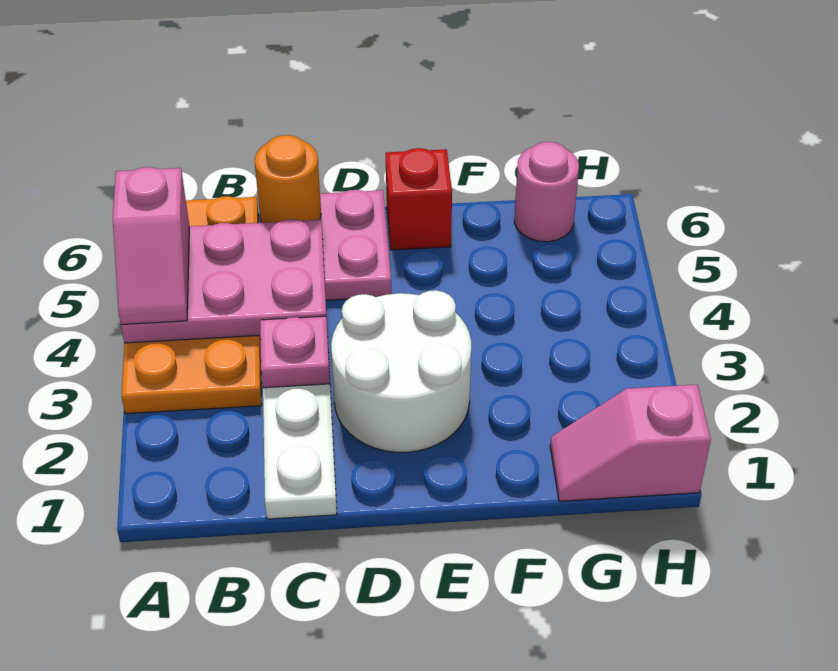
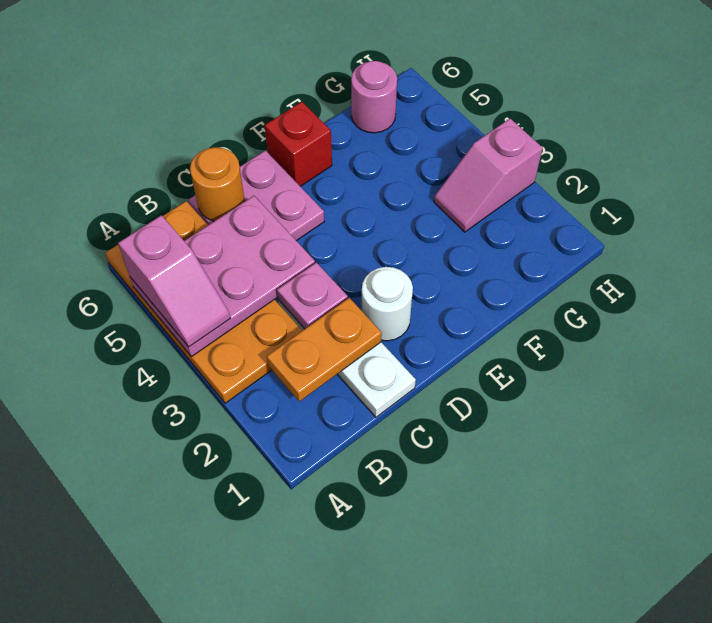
none -> orange plate B2:C2 level 2
white round brick D2:E3 level 1 -> white round brick D2 level 1
pink slope G1:H1 level 1 top H -> pink slope G3:H3 level 1 top H

